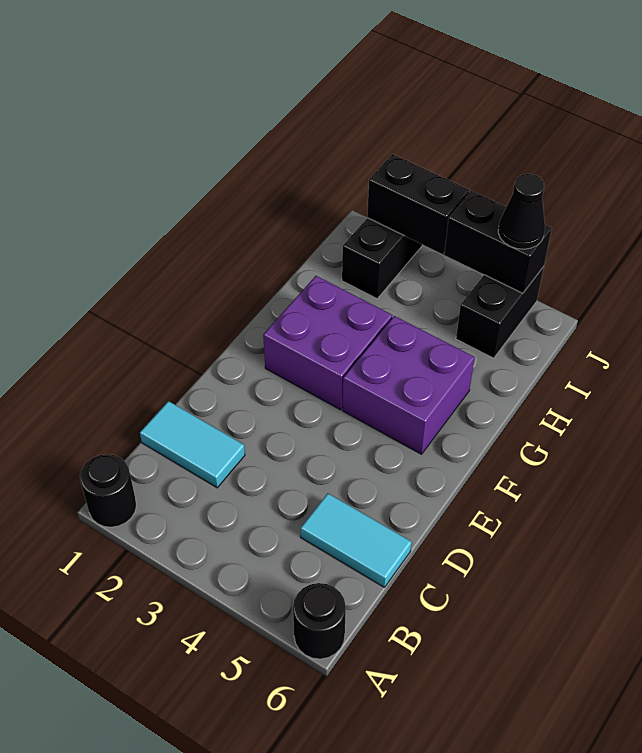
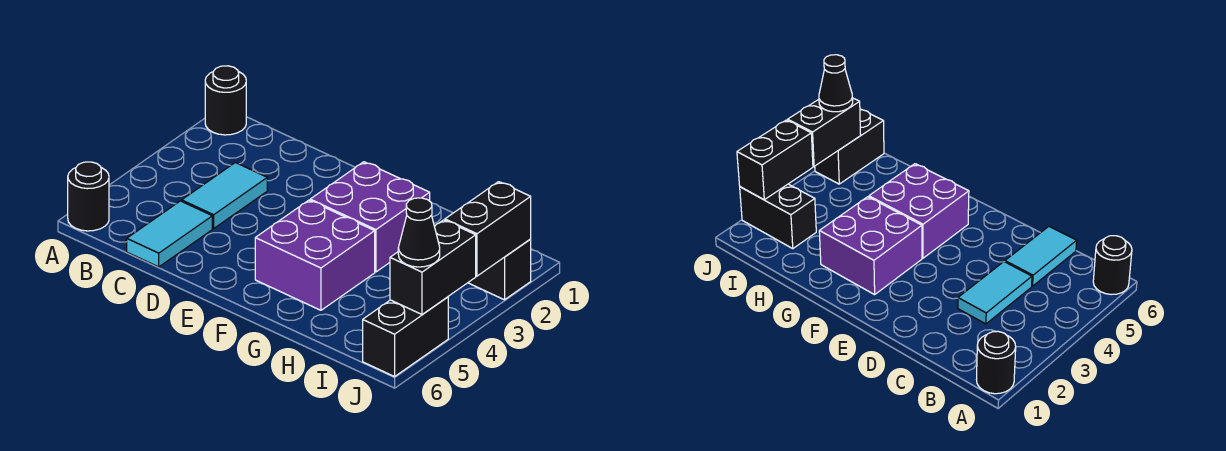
cyan tile C1:C2 level 1 -> cyan tile C3:C4 level 1
black brick I5:J5 level 1 -> black brick J5:J6 level 1

